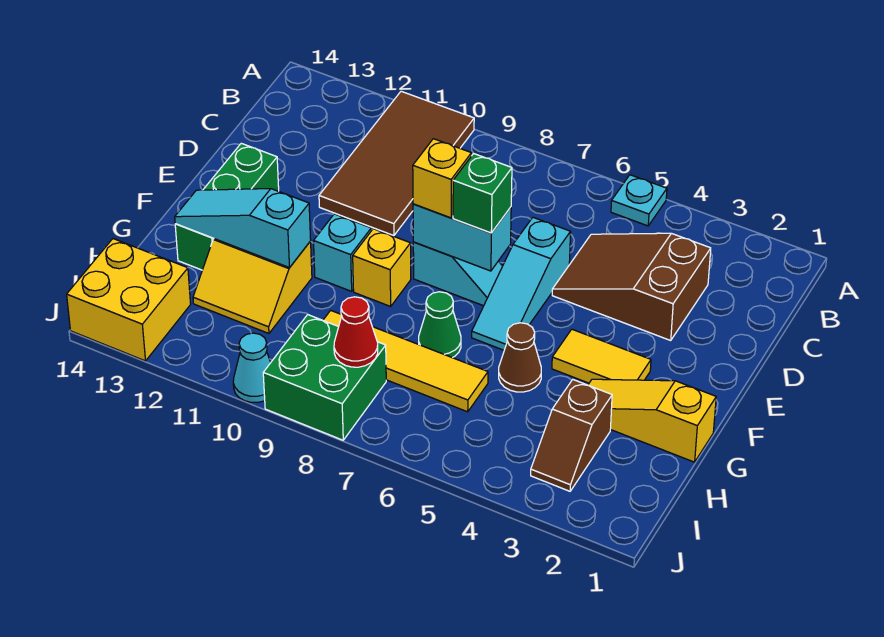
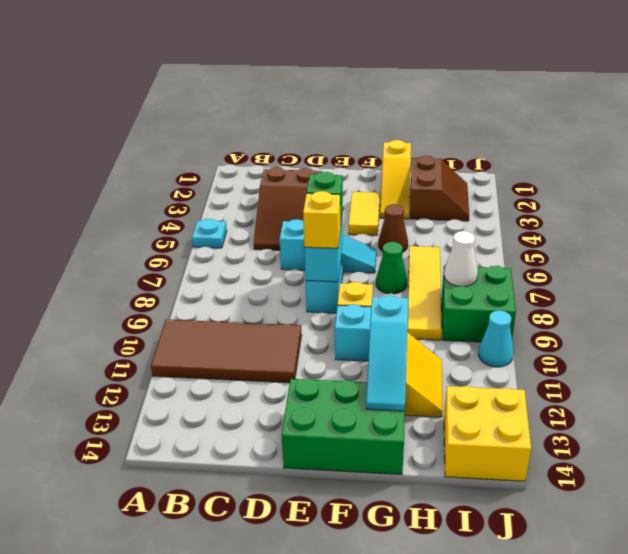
green brick E13:G13 level 1 -> green brick E13:G14 level 1
brown slope H3:I3 level 1 top H -> brown slope H2:I3 level 1 top H
red cone I8 level 2 -> white cone I8 level 2

